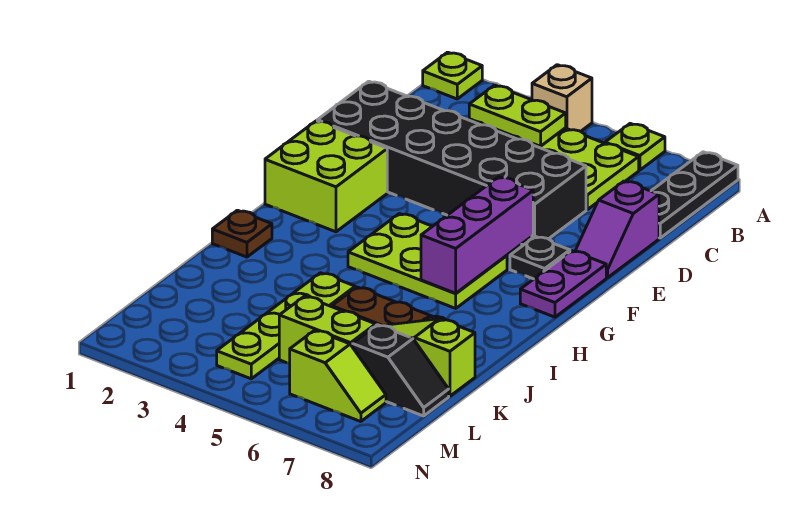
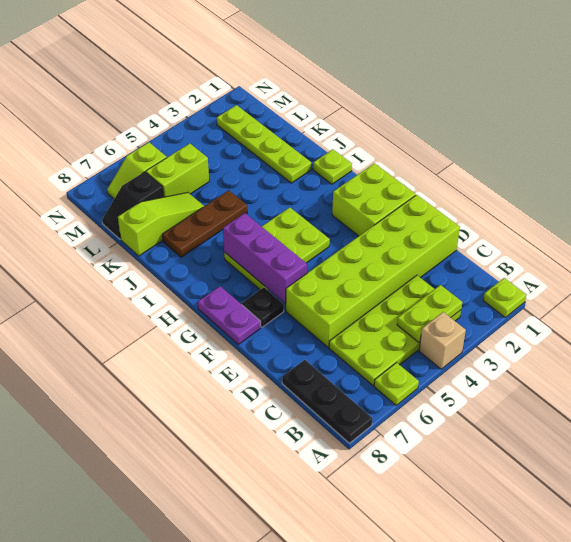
black brick D1:E6 level 1 -> lime brick D1:E6 level 1
purple slope D8:E8 level 1 top D -> none
brown plate I1 level 1 -> lime plate I1 level 1
lime plate J4:M4 level 1 -> lime plate J2:M2 level 1

